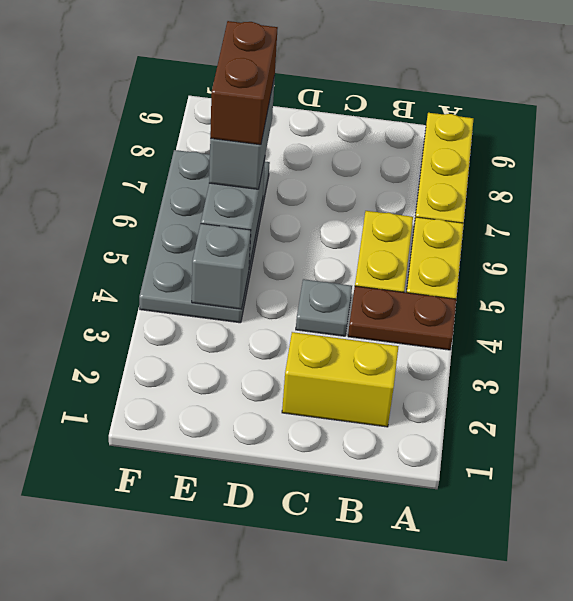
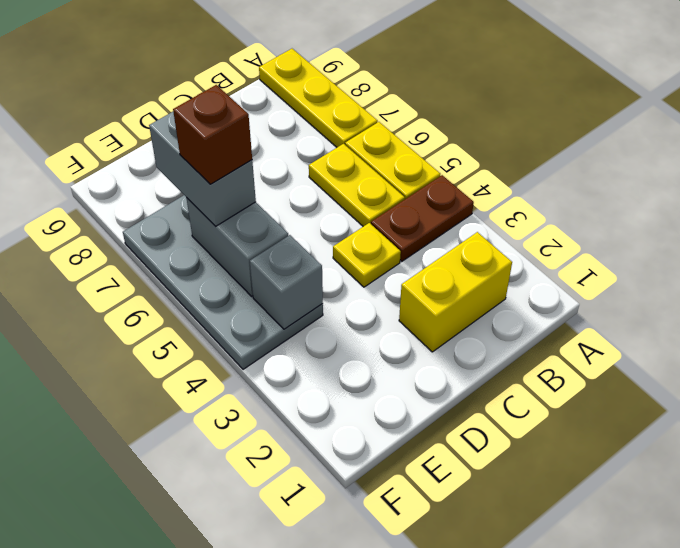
grey plate C4 level 1 -> yellow plate C4 level 1
brown brick E6:E7 level 4 -> brown brick E6 level 4

